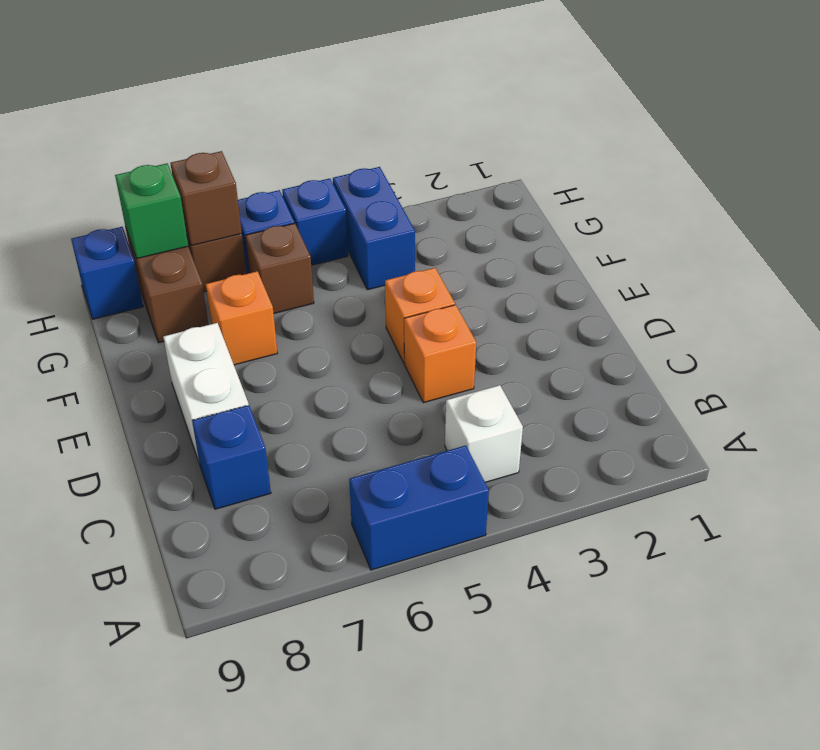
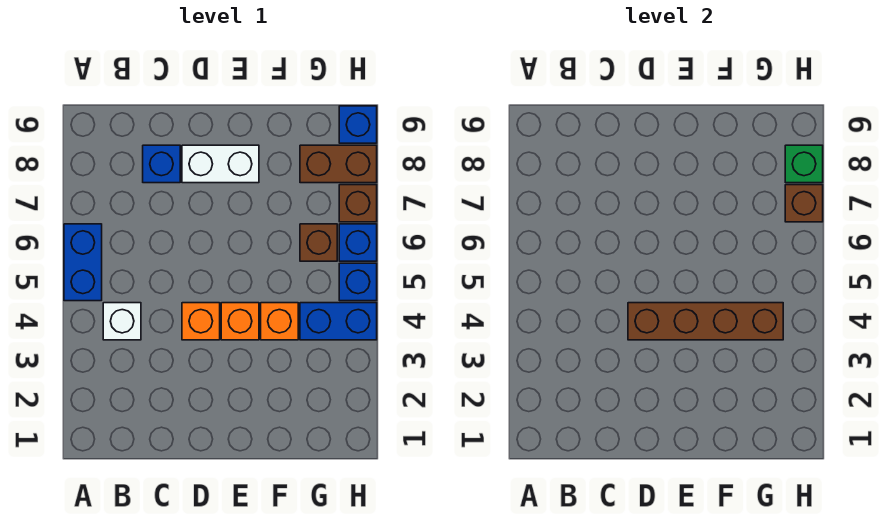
none -> brown brick D4:G4 level 2
orange brick F7 level 1 -> orange brick F4 level 1

